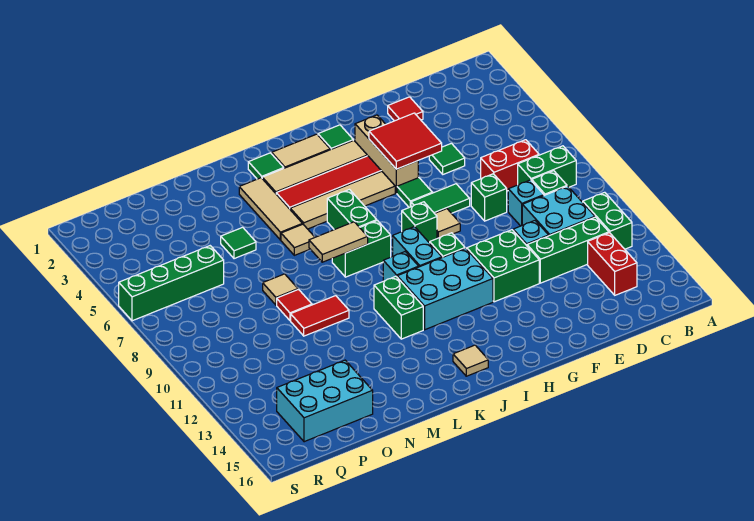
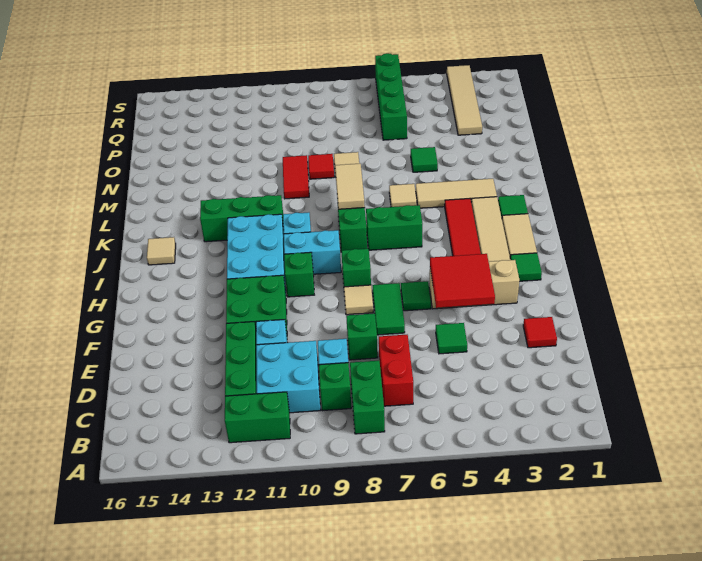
red brick C13:C14 level 1 -> none
tan tile H5:K5 level 1 -> tan tile P3:S3 level 1
green brick K11:K12 level 1 -> green brick K11:K13 level 1
cyan brick O14:Q15 level 1 -> none

